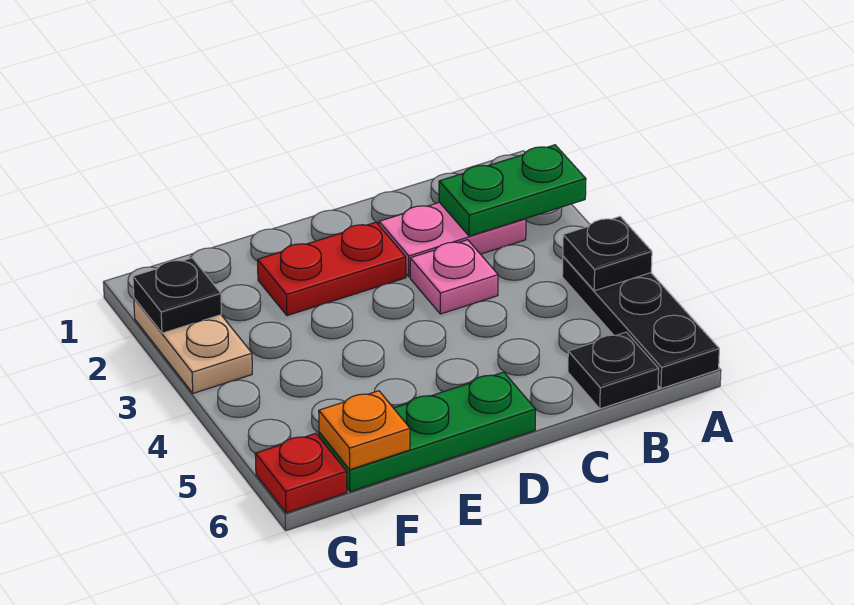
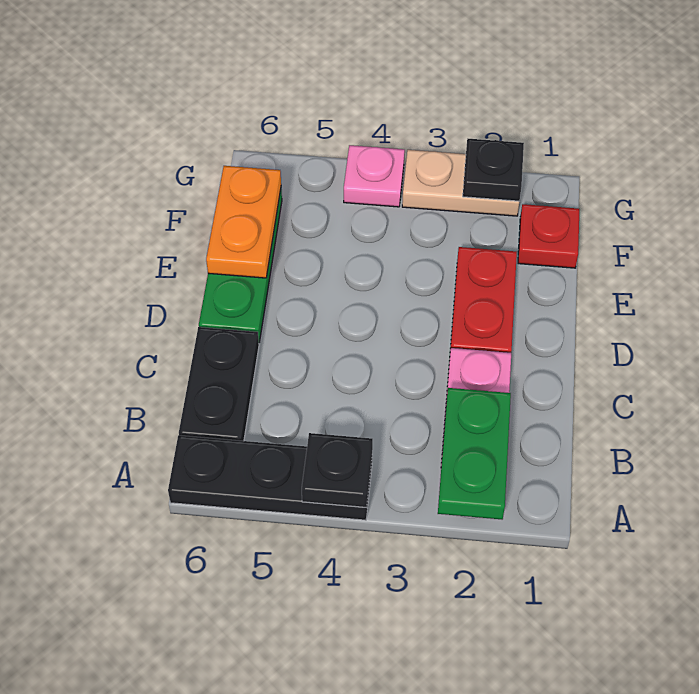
black plate B6 level 1 -> black plate B6:C6 level 1
pink plate C3 level 1 -> pink plate G4 level 1
orange plate F6 level 2 -> orange plate E6:F6 level 2
red plate G6 level 1 -> red plate F1 level 1

